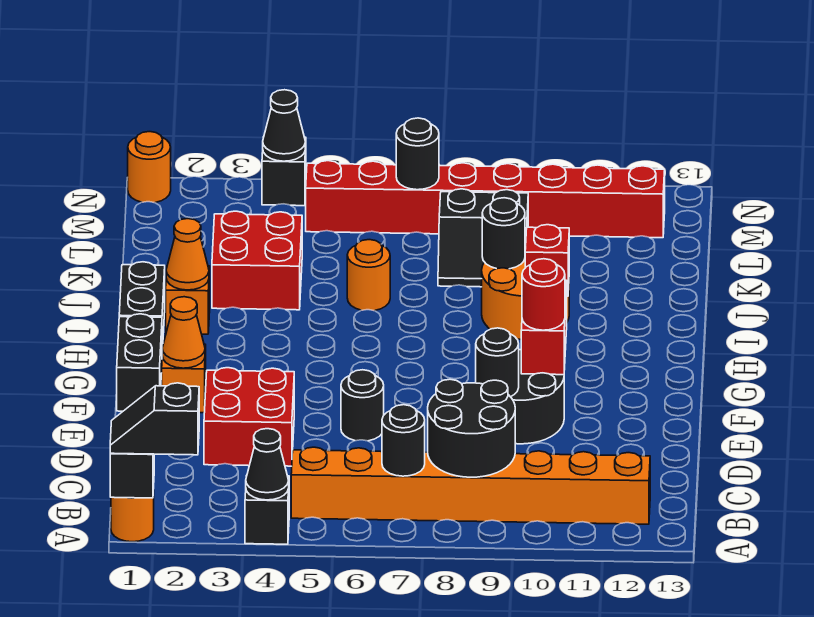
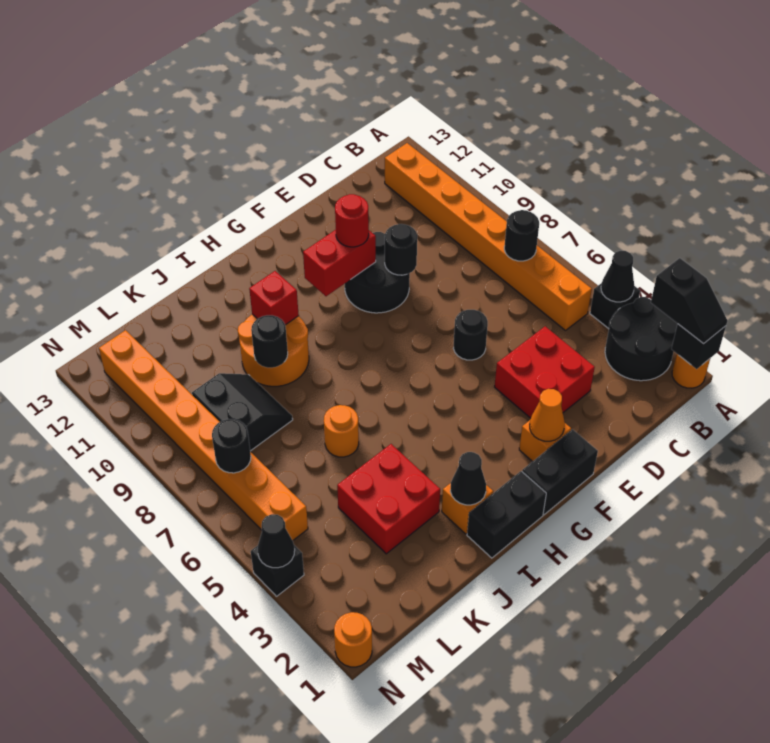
black round brick B8:C9 level 2 -> black round brick A2:B3 level 1
orange cone I2 level 2 -> black cone I2 level 2
red brick M5:M12 level 1 -> orange brick M5:M12 level 1

